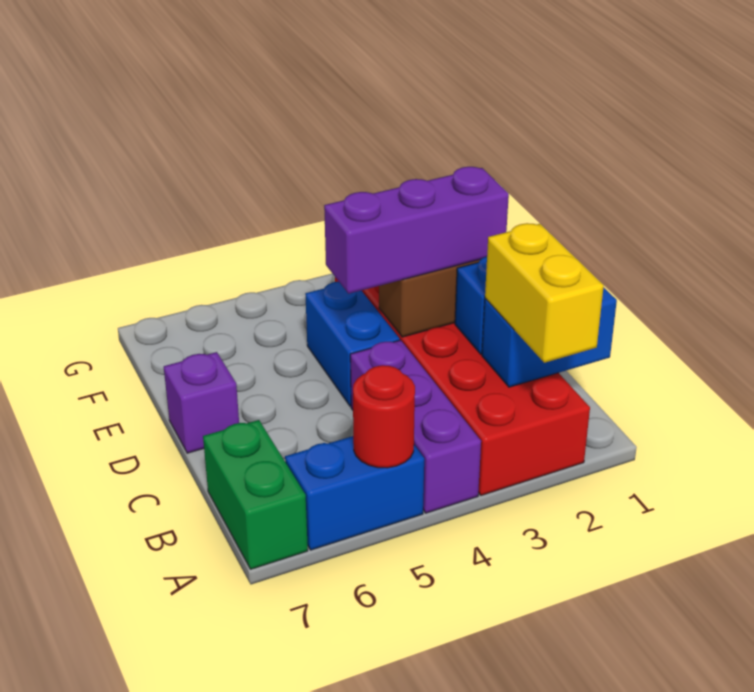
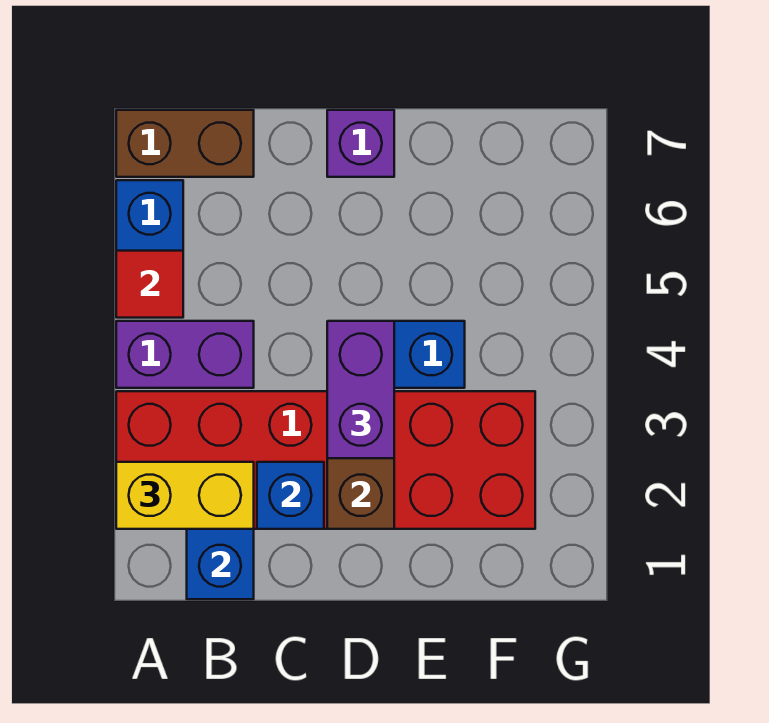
purple brick A4:C4 level 1 -> purple brick A4:B4 level 1
red round brick A5 level 2 -> red tile A5 level 2
green brick A7:B7 level 1 -> brown brick A7:B7 level 1
purple brick D2:D4 level 3 -> purple brick D3:D4 level 3

